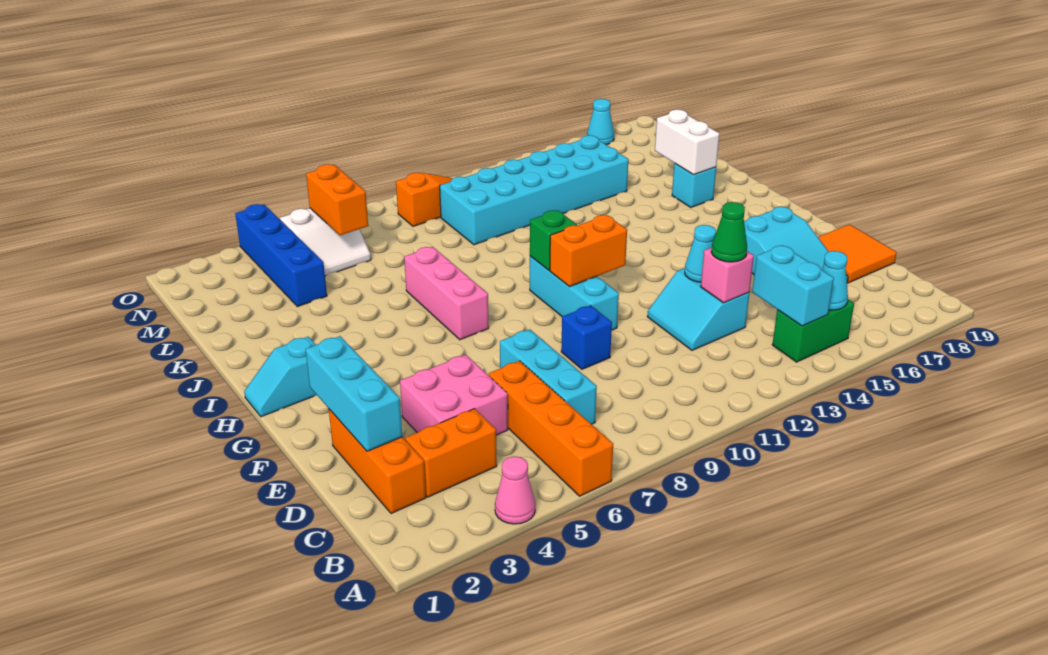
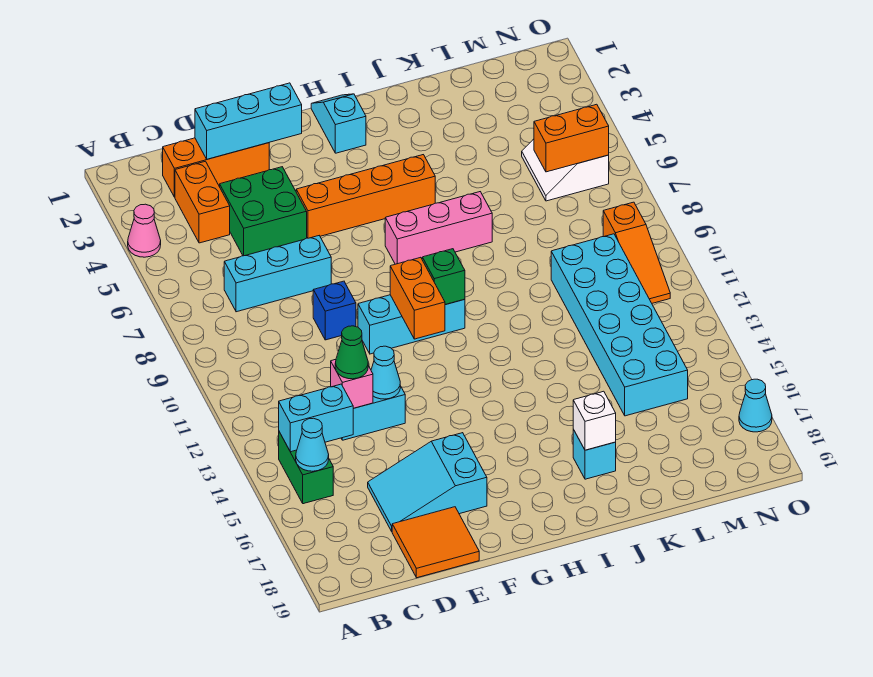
orange brick A6:D6 level 1 -> orange brick F5:I5 level 1
pink brick D4:E5 level 1 -> green brick D4:E5 level 1
white brick J17:K17 level 2 -> white brick J17 level 2
blue brick L4:O4 level 1 -> none

